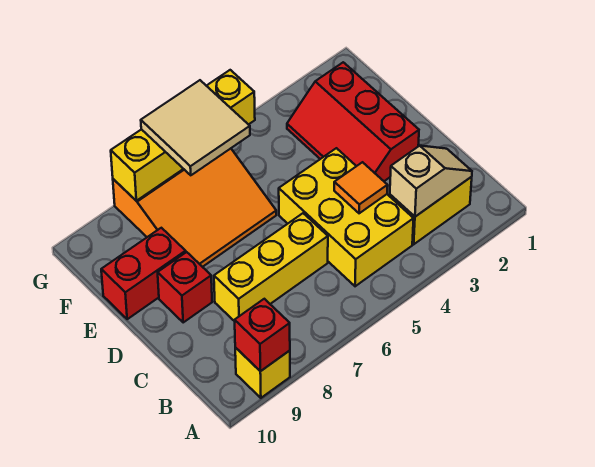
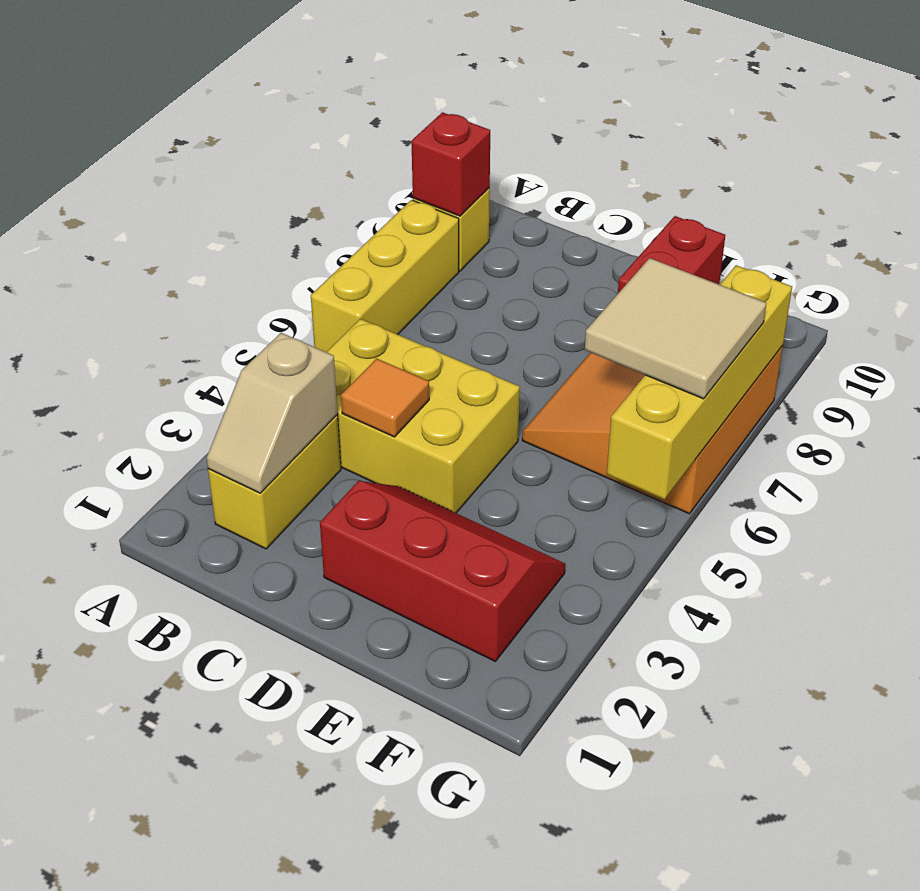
yellow brick C6:C8 level 1 -> yellow brick A6:A8 level 1
red brick D9 level 1 -> none

